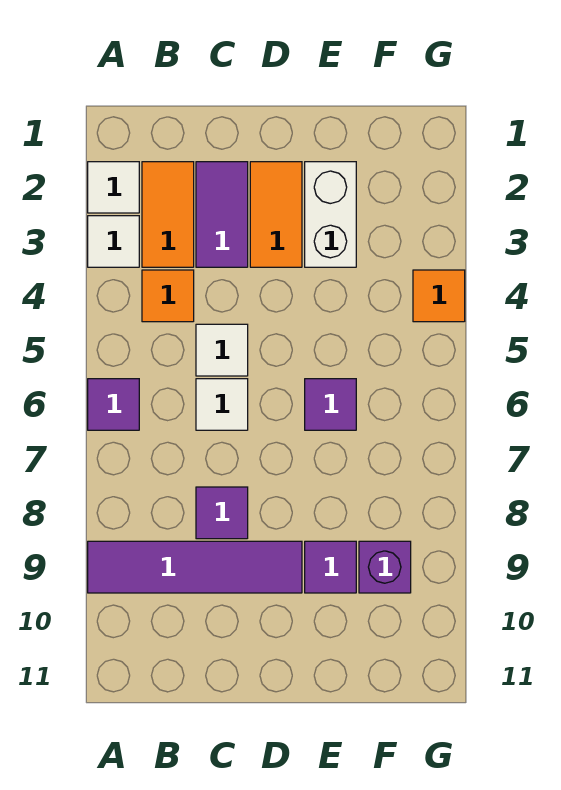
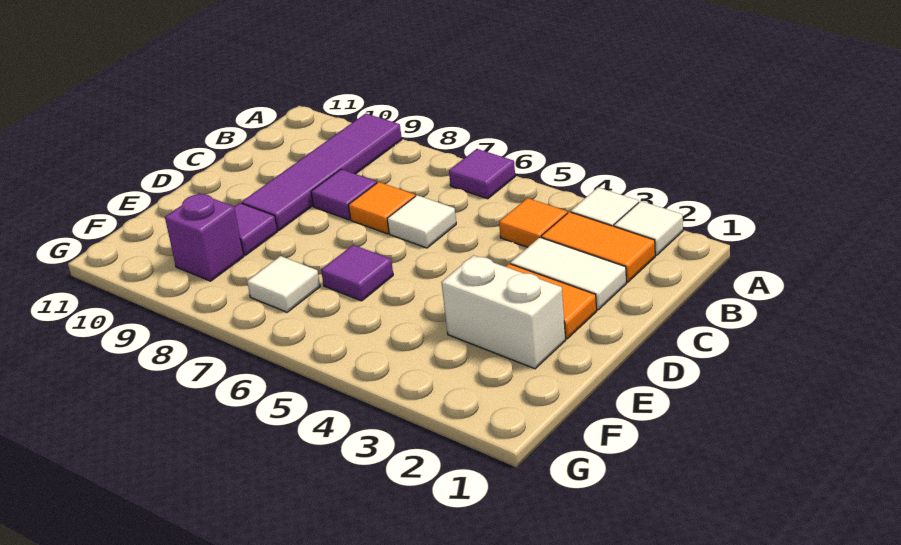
purple tile C2:C3 level 1 -> white tile C2:C3 level 1
white tile C5 level 1 -> white tile F7 level 1
orange tile G4 level 1 -> orange tile C7 level 1

